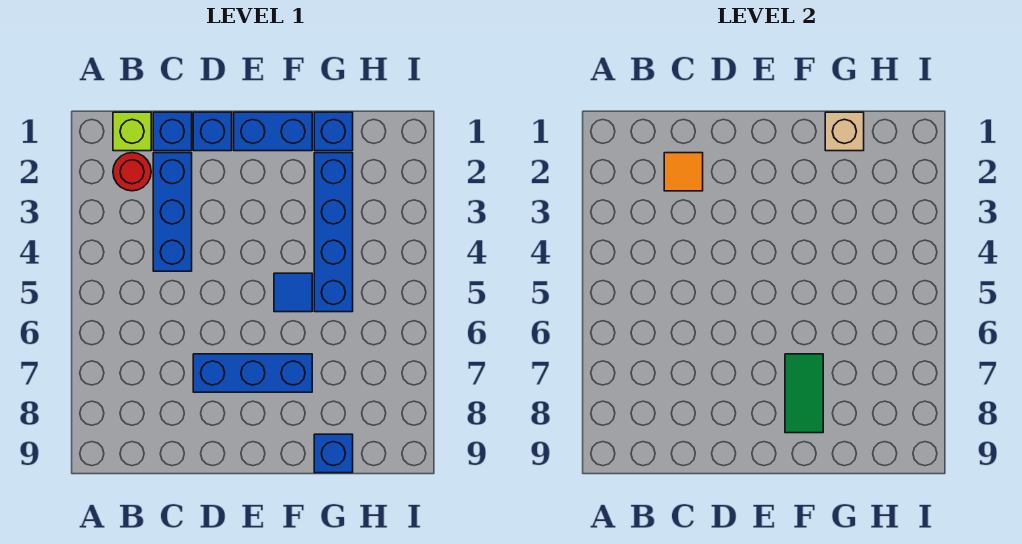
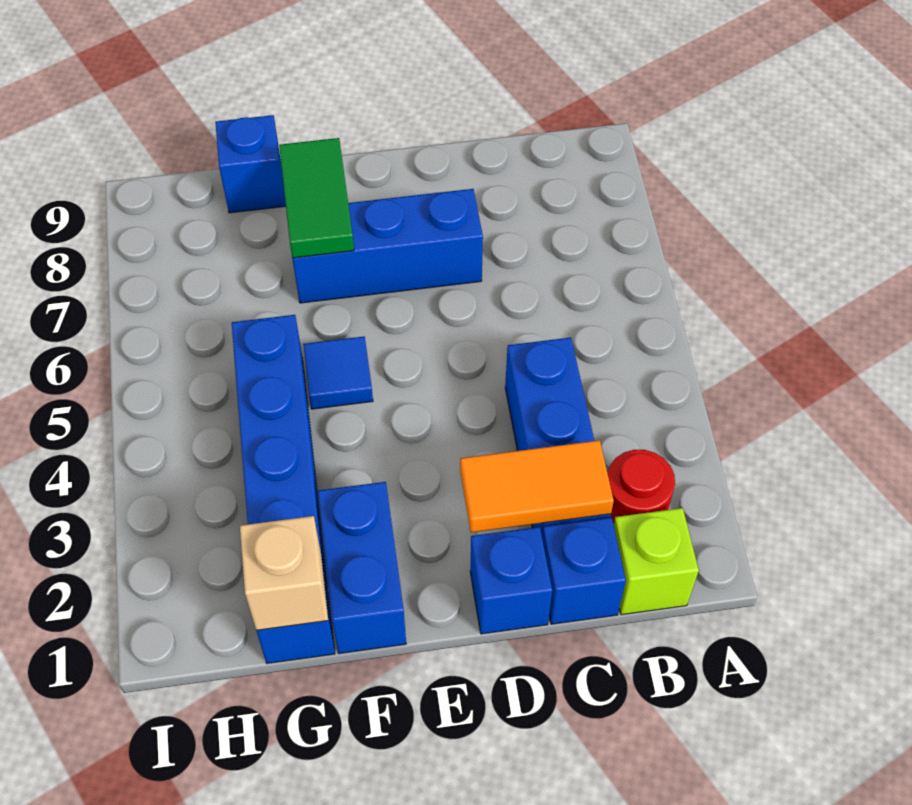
orange tile C2 level 2 -> orange tile C2:D2 level 2
blue brick E1:F1 level 1 -> blue brick F1:F2 level 1

